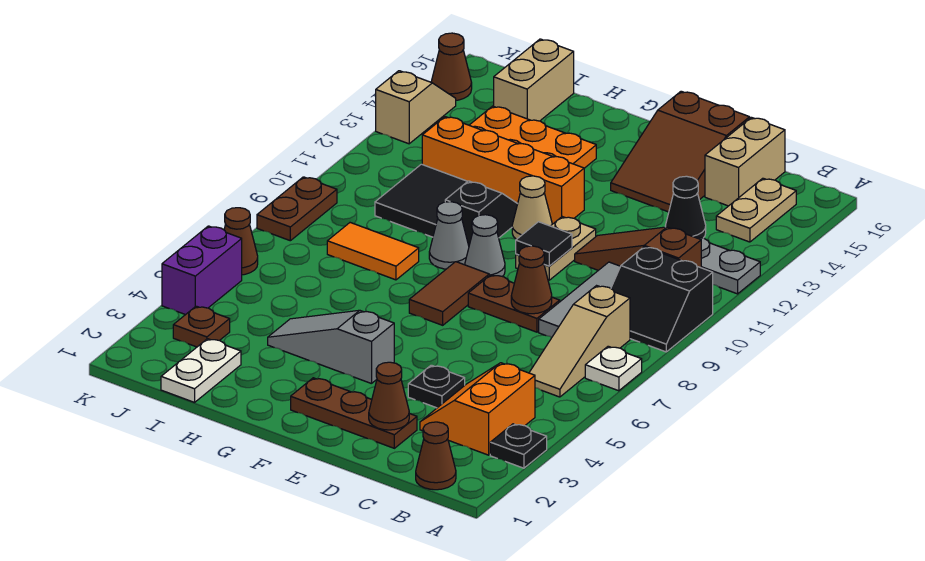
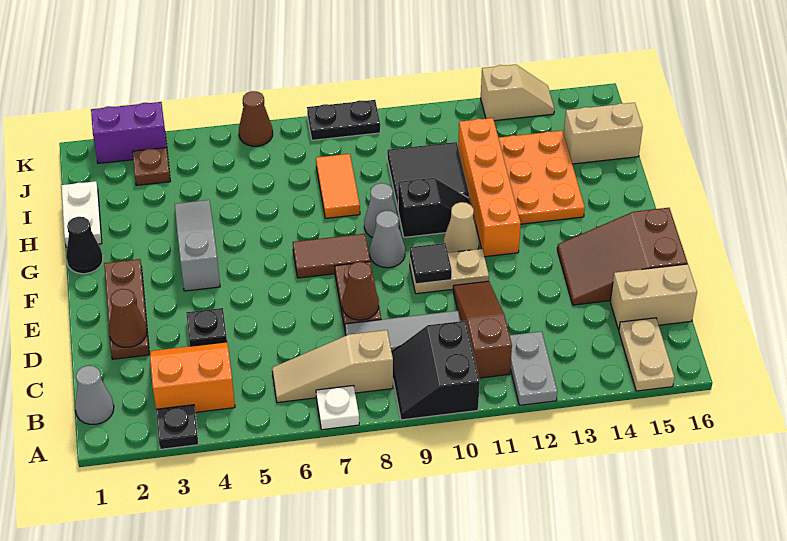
brown cone B1 level 1 -> grey cone B1 level 1
tan plate B14:B15 level 1 -> tan plate A15:B15 level 1
black cone C13 level 1 -> black cone G1 level 1
white plate I1:I2 level 1 -> white plate H1:I1 level 1
purple brick K4:K5 level 1 -> purple brick K2:K3 level 1
brown plate K8:K9 level 1 -> black plate K8:K9 level 1
brown cone K15 level 1 -> none

